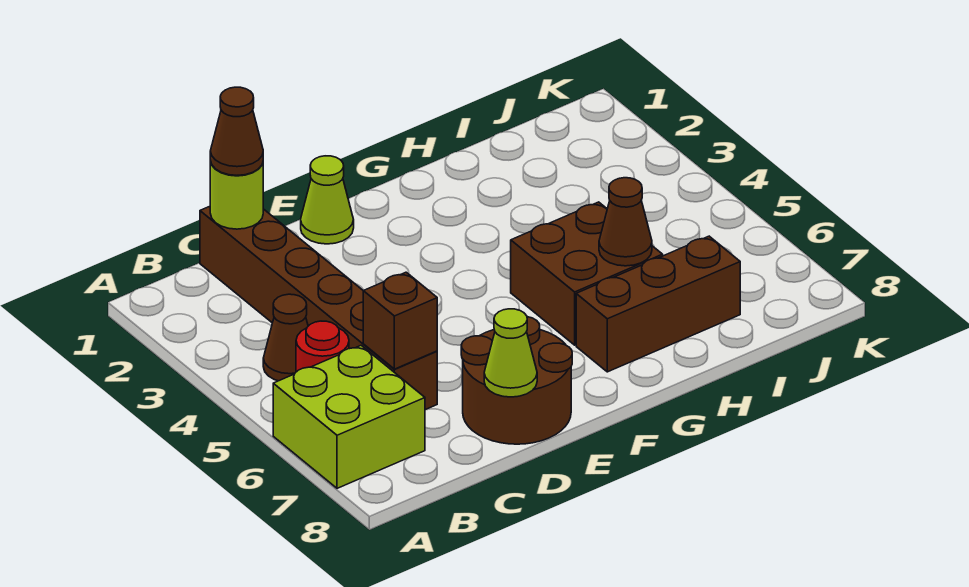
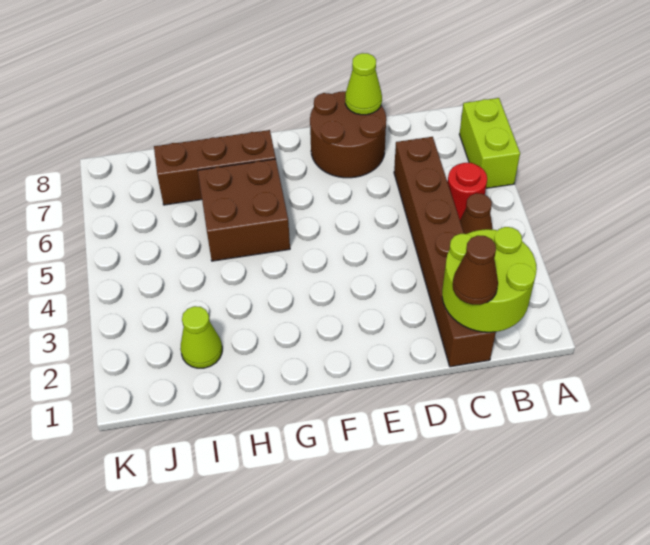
lime brick A6:B7 level 1 -> lime brick A6:A7 level 1
lime round brick C1 level 2 -> lime round brick B1:C2 level 2
brown brick C6 level 2 -> none
lime cone E1 level 1 -> lime cone I2 level 1
brown cone H6 level 2 -> none

